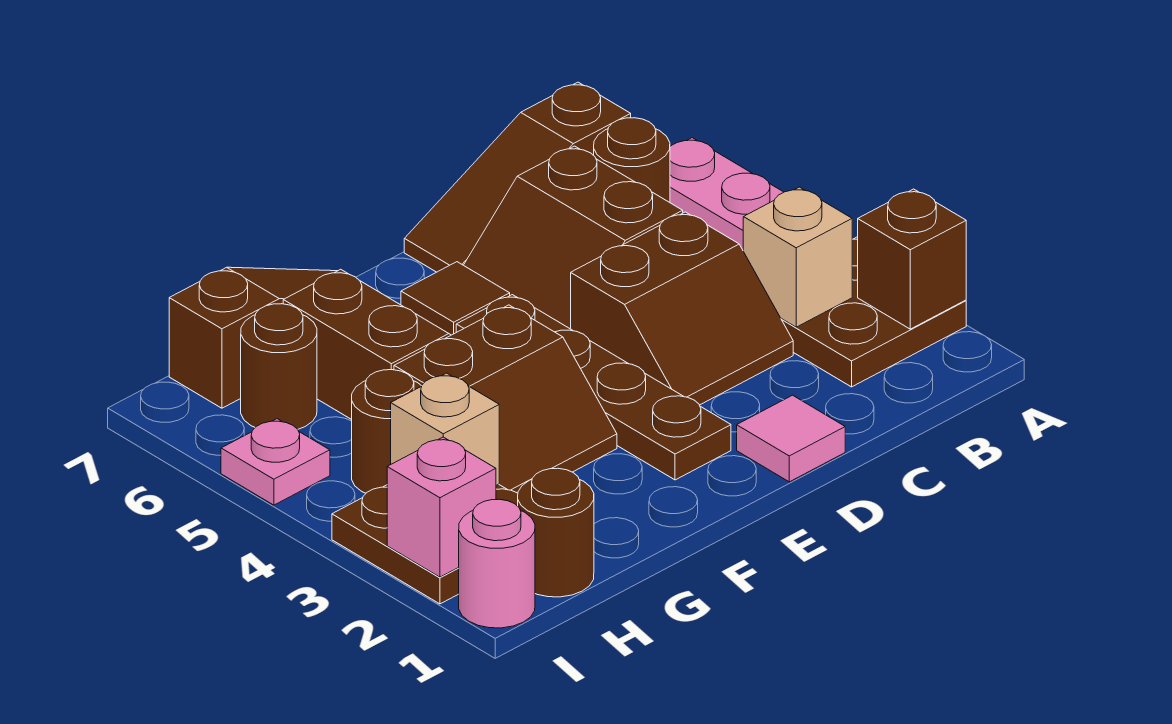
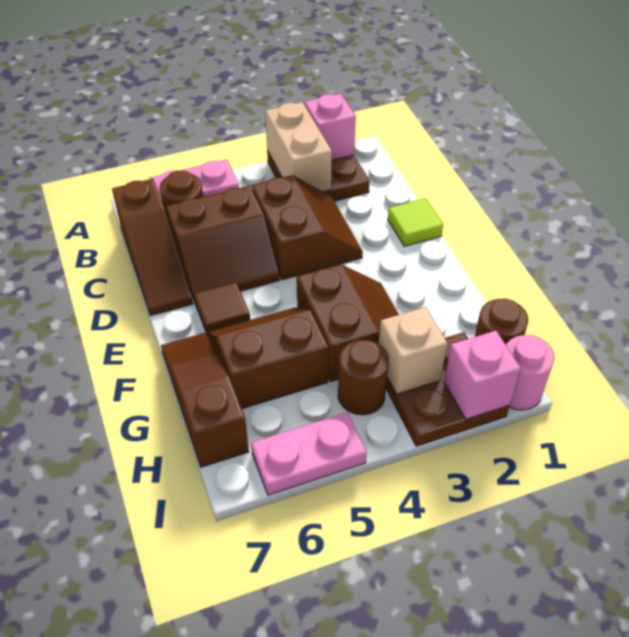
brown brick A2 level 2 -> pink brick A2 level 2
tan brick B3 level 2 -> tan brick A3:B3 level 2
pink tile D1 level 1 -> lime tile D1 level 1
brown plate E2:E5 level 1 -> none
brown round brick H6 level 1 -> none
pink plate I5 level 1 -> pink plate I5:I6 level 1

